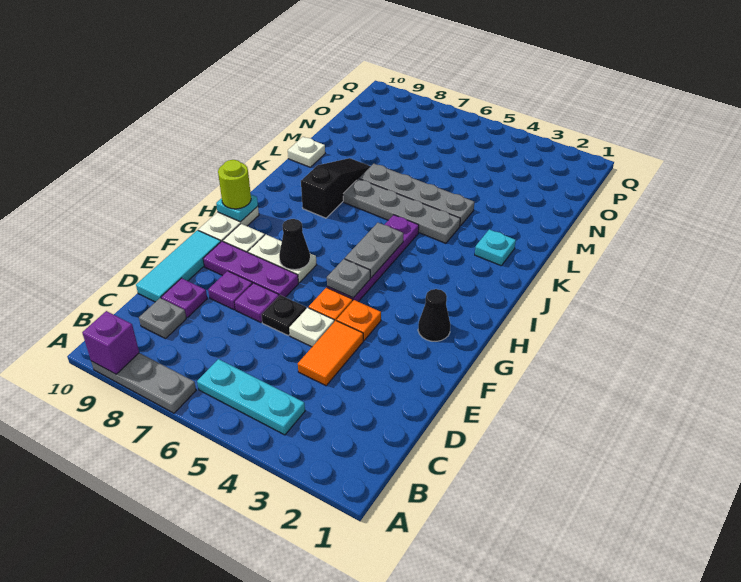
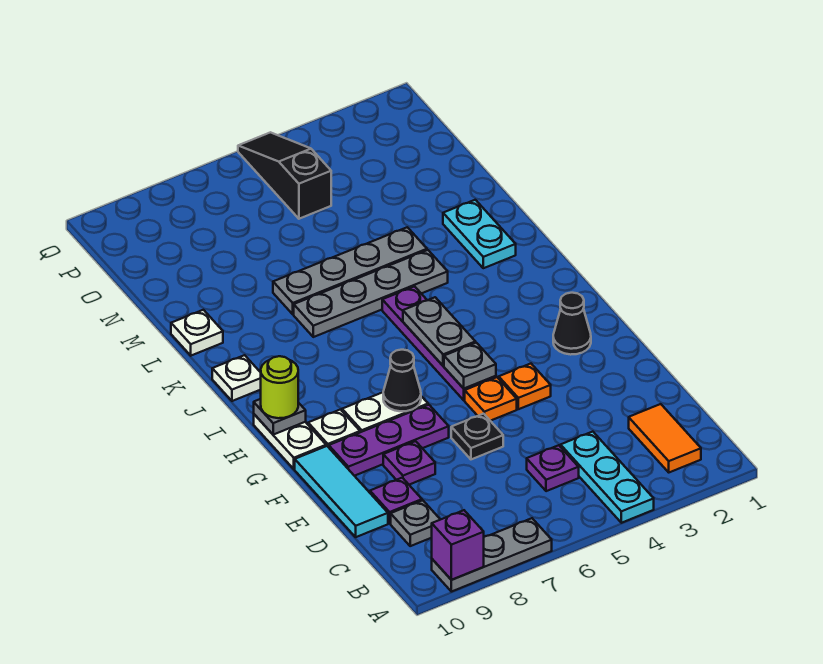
cyan plate B4:B6 level 1 -> cyan plate A4:C4 level 1
orange tile D4:E4 level 1 -> orange tile B2:C2 level 1
white plate E5 level 1 -> white plate J10 level 1
purple plate E7 level 1 -> purple plate C5 level 1
cyan plate H10 level 2 -> grey plate H10 level 2
black slope J8:L8 level 1 top J -> black slope O5:Q5 level 1 top O
cyan plate K2 level 1 -> cyan plate K2:L2 level 1

